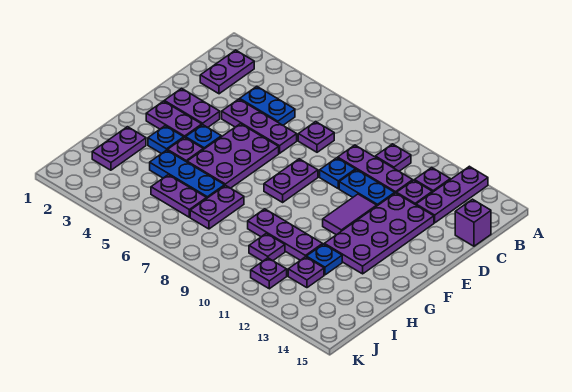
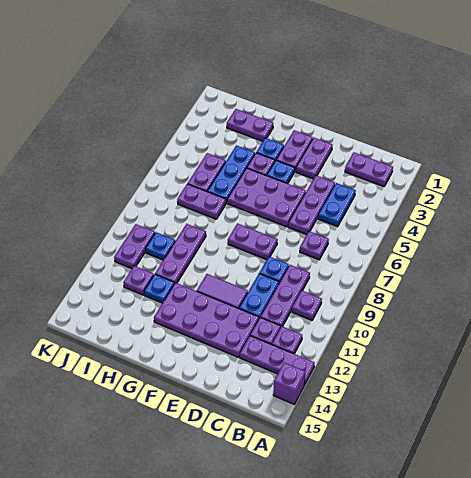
purple brick C15 level 1 -> purple brick A14 level 1
purple plate I10 level 1 -> blue plate I10 level 1
purple plate J11 level 1 -> purple plate J10:J11 level 1

